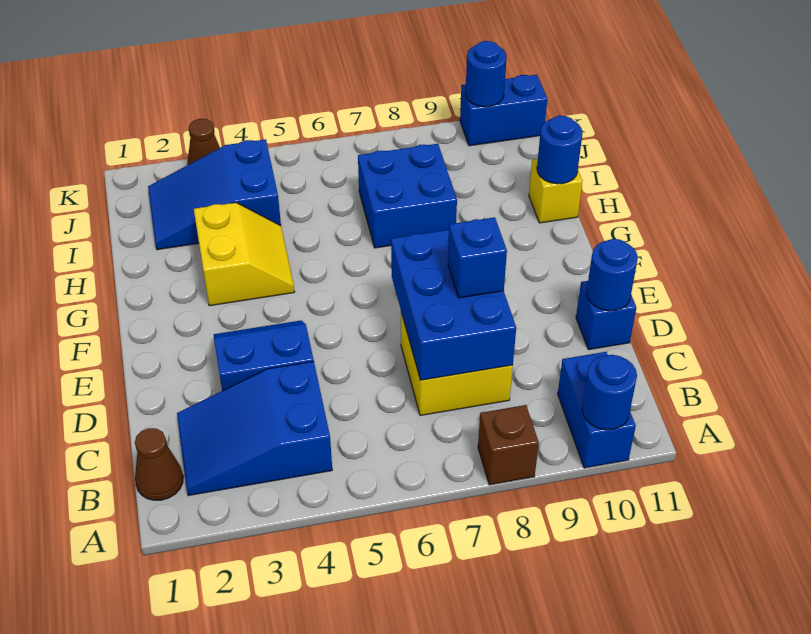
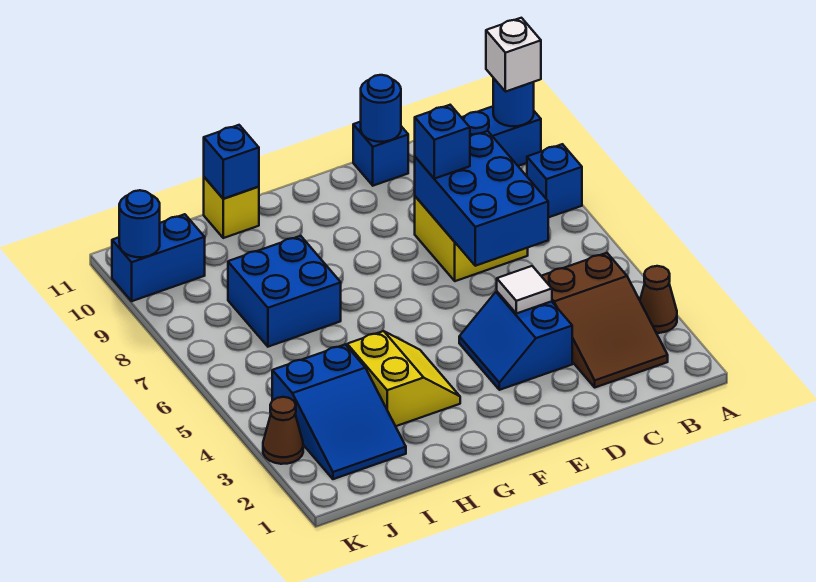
brown brick A8 level 1 -> blue brick A8 level 1
none -> white brick A10 level 3
brown cone B1 level 1 -> brown cone A3 level 1
blue slope B2:C4 level 1 top 4 -> brown slope B2:C4 level 1 top 4
blue brick C7:E8 level 2 -> blue brick C6:D8 level 2
none -> white tile D4 level 2
yellow slope G3:H4 level 1 top 3 -> yellow slope G3:H4 level 1 top H
blue round brick H11 level 2 -> blue brick H11 level 2
blue brick K10:K11 level 1 -> blue brick J10:K10 level 1

